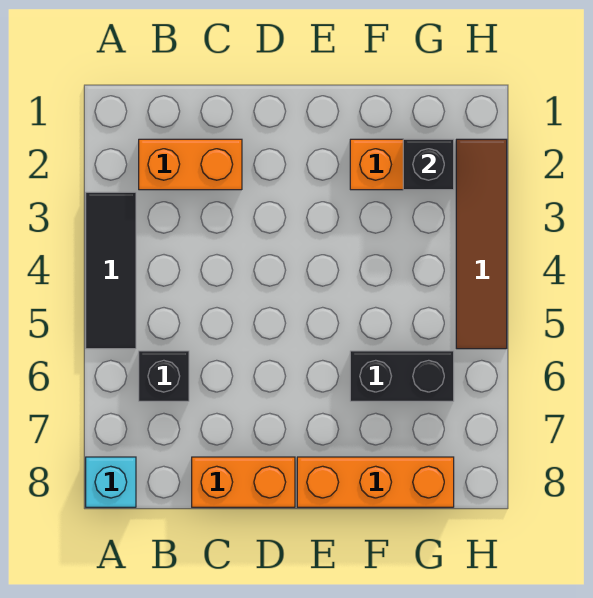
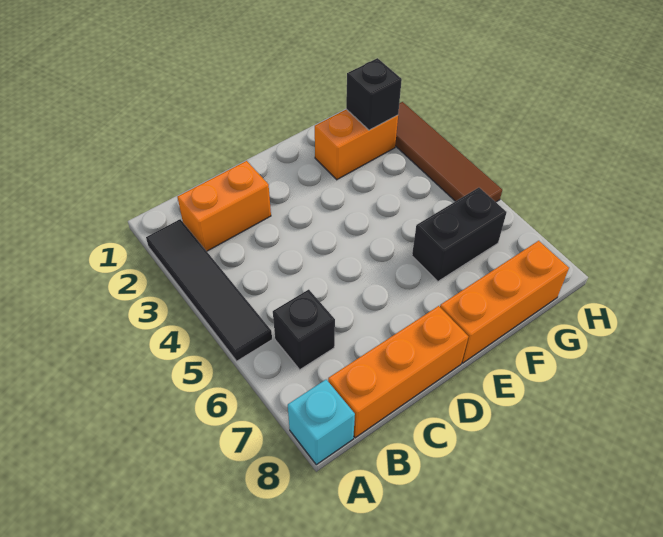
black tile A3:A5 level 1 -> black tile A2:A5 level 1
orange brick C8:D8 level 1 -> orange brick B8:D8 level 1

